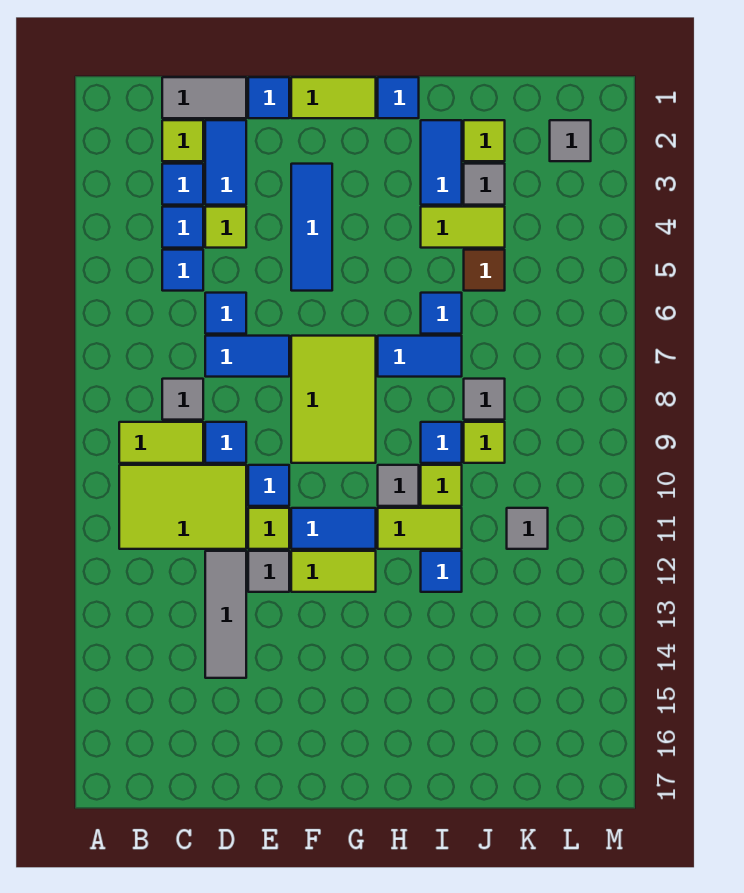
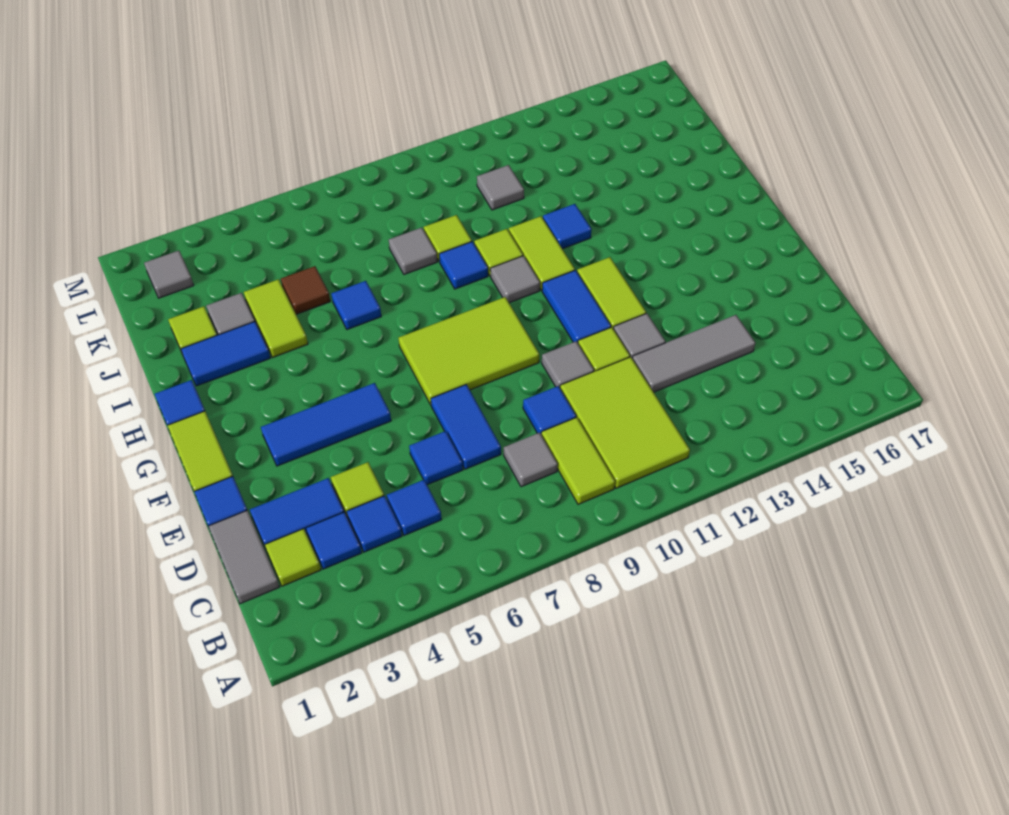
blue tile E10 level 1 -> grey tile E10 level 1
blue tile H7:I7 level 1 -> none

